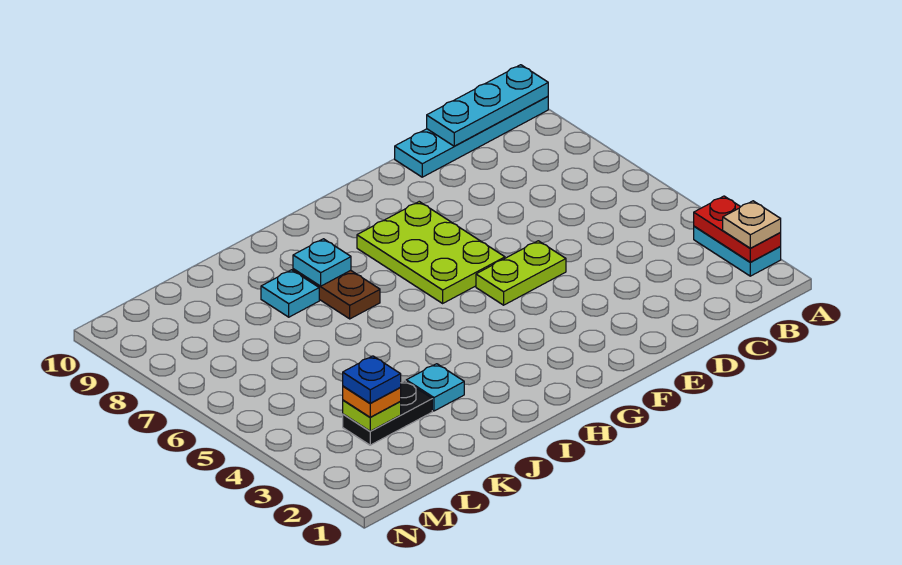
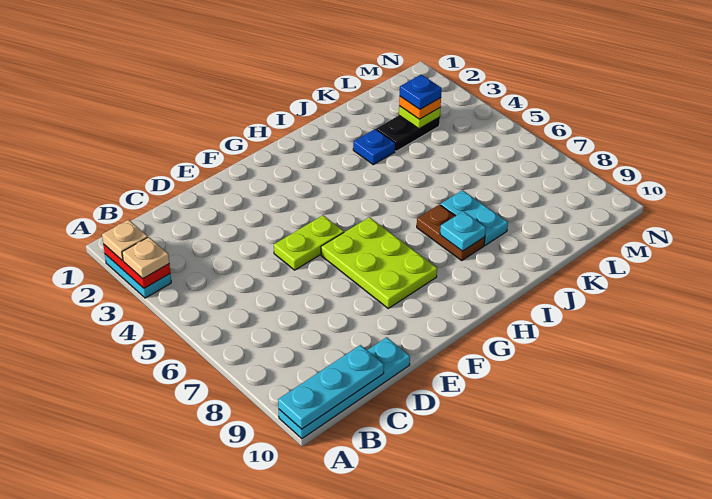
none -> tan plate A3 level 3
cyan plate J3 level 1 -> blue plate J3 level 1
cyan plate J8 level 1 -> cyan plate J7:J8 level 1

